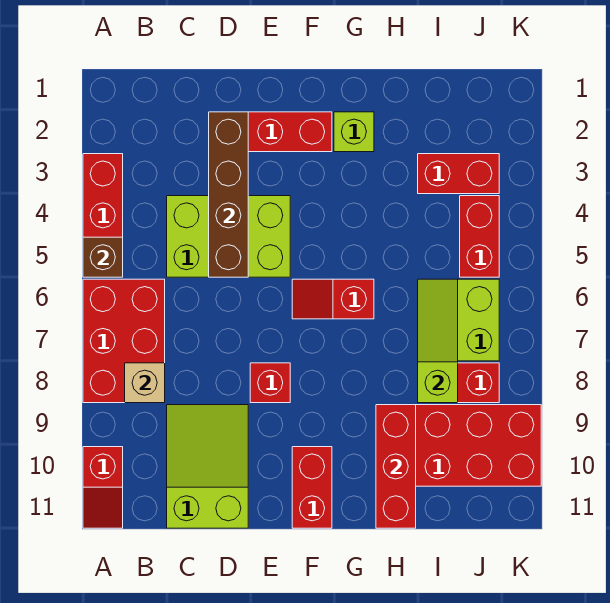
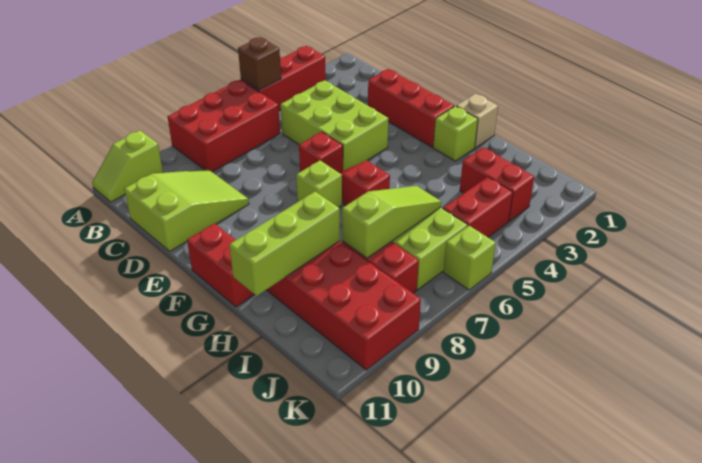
red slope A10:A11 level 1 top 10 -> lime slope A10:A11 level 1 top 10
tan brick B8 level 2 -> tan brick G1 level 1
brown brick D2:D5 level 2 -> none
red brick E8 level 1 -> red brick E6 level 1
none -> lime brick F7 level 1
red brick F10:F11 level 1 -> red brick F11:G11 level 1
red brick H9:H11 level 2 -> lime brick H9:H11 level 2
none -> lime brick K6 level 1

